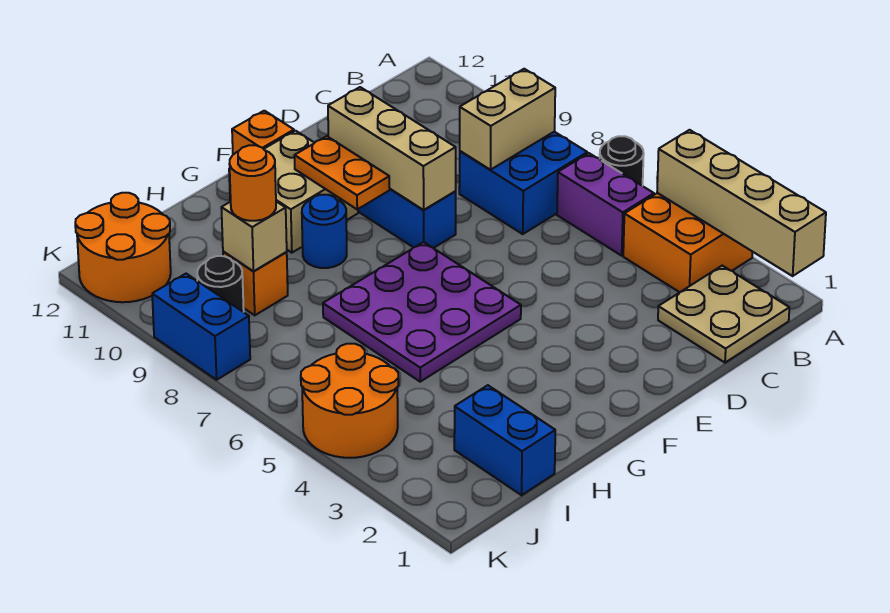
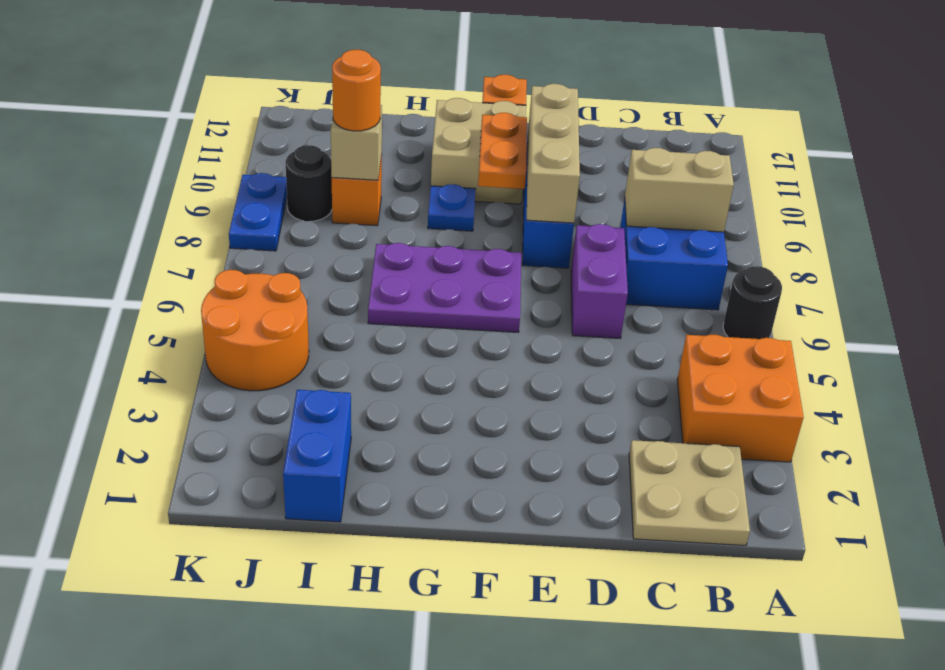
tan brick A1:A4 level 2 -> none
purple brick B5:B6 level 1 -> purple brick D6:D7 level 1
purple plate F5:H7 level 1 -> purple plate F6:H7 level 1
blue round brick G9 level 1 -> blue plate G9 level 1
orange round brick J11:K12 level 1 -> none
blue brick K8:K9 level 1 -> blue plate K8:K9 level 1

